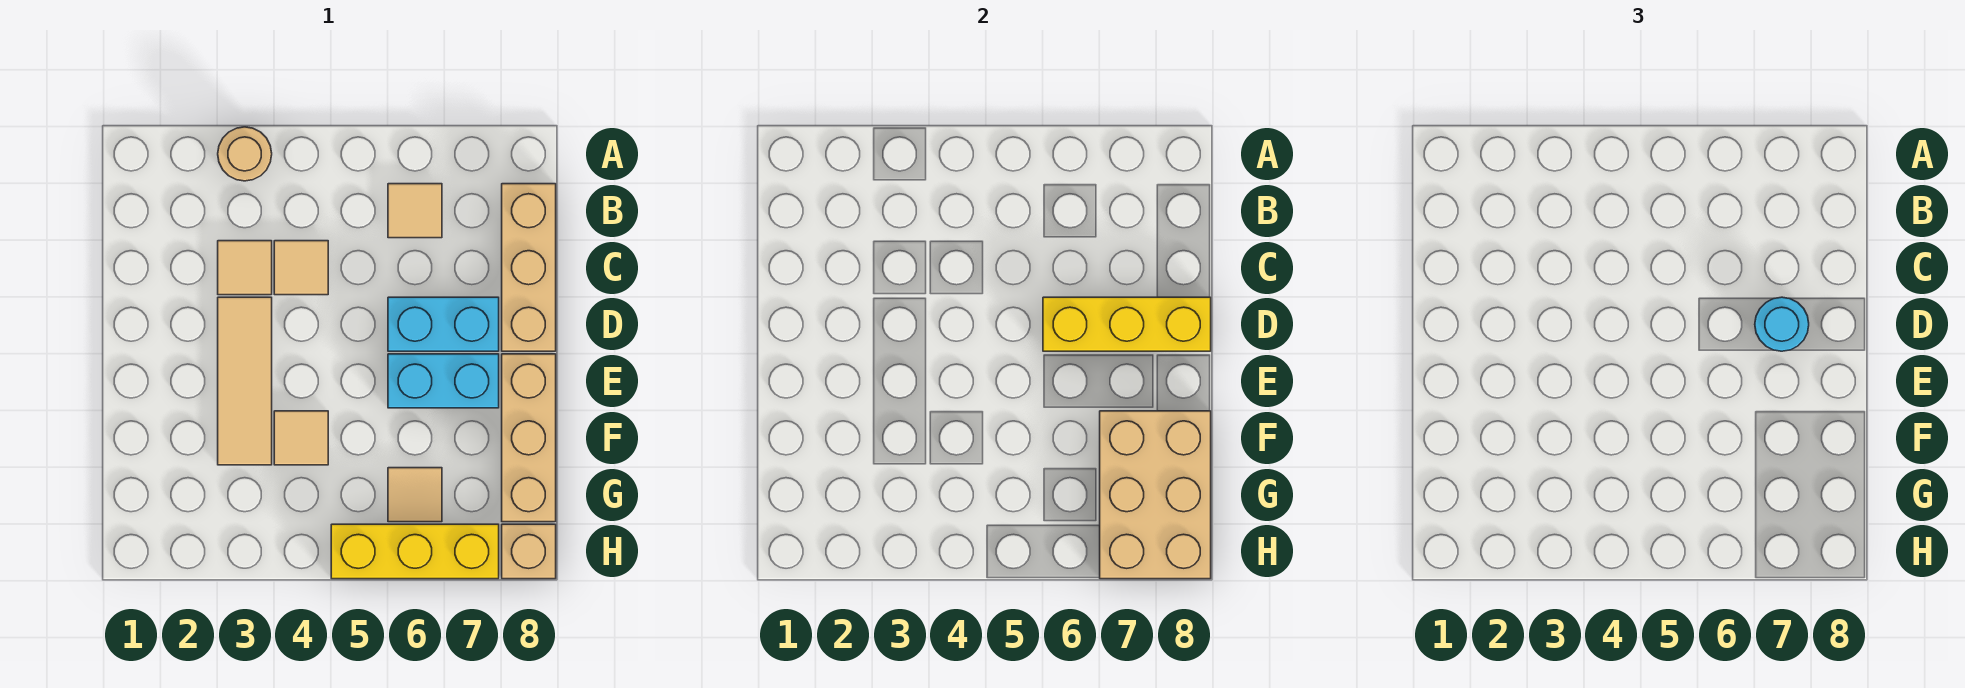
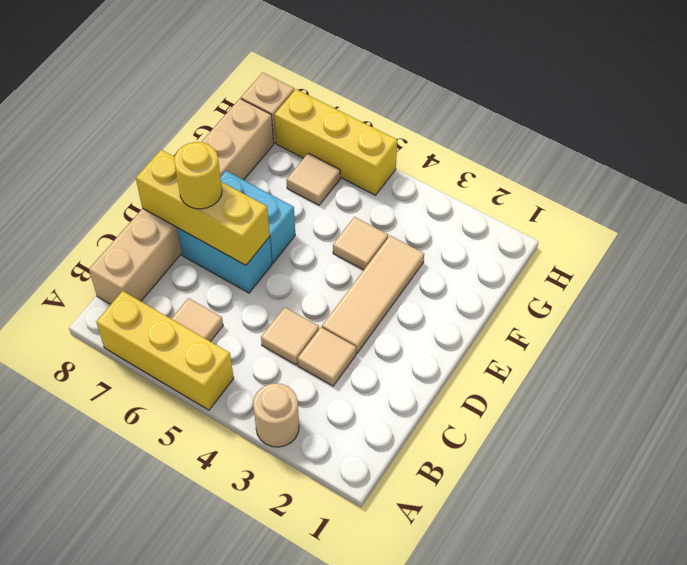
none -> yellow brick A5:A7 level 1
cyan round brick D7 level 3 -> yellow round brick D7 level 3
tan brick F7:H8 level 2 -> none

